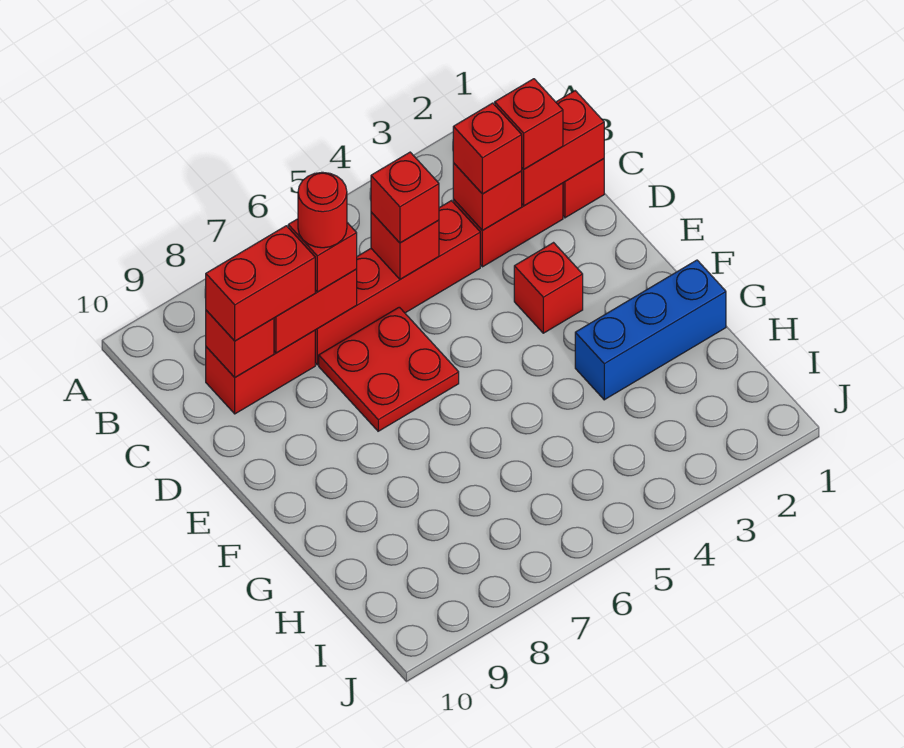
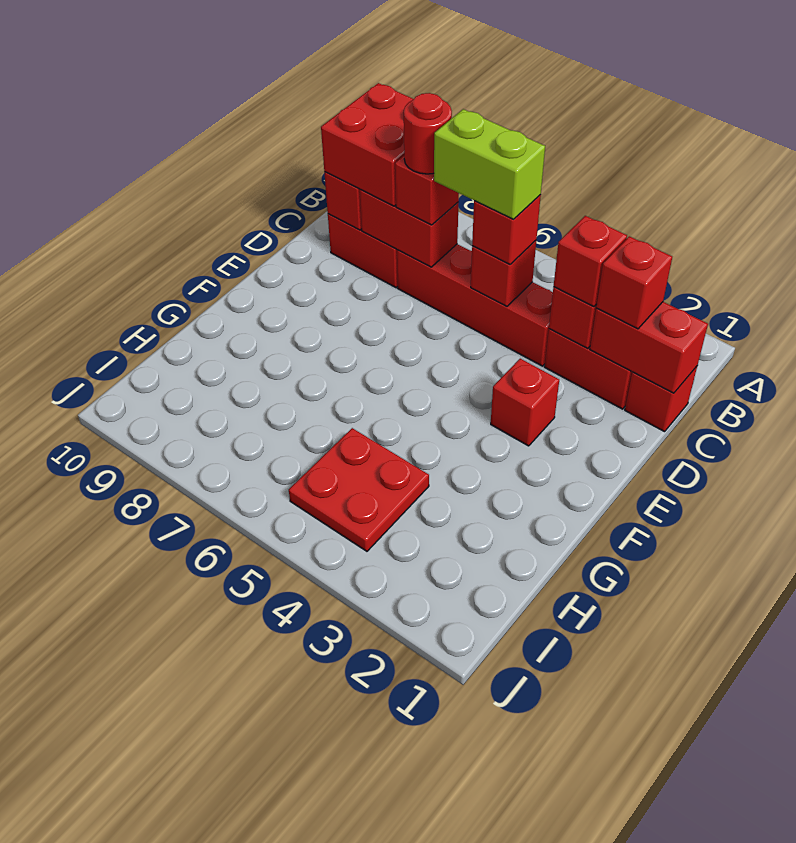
none -> lime brick C5:C6 level 4
red brick C8:C9 level 3 -> red brick B8:C9 level 3
red plate D6:E7 level 1 -> red plate H4:I5 level 1
blue brick G1:G3 level 1 -> none

